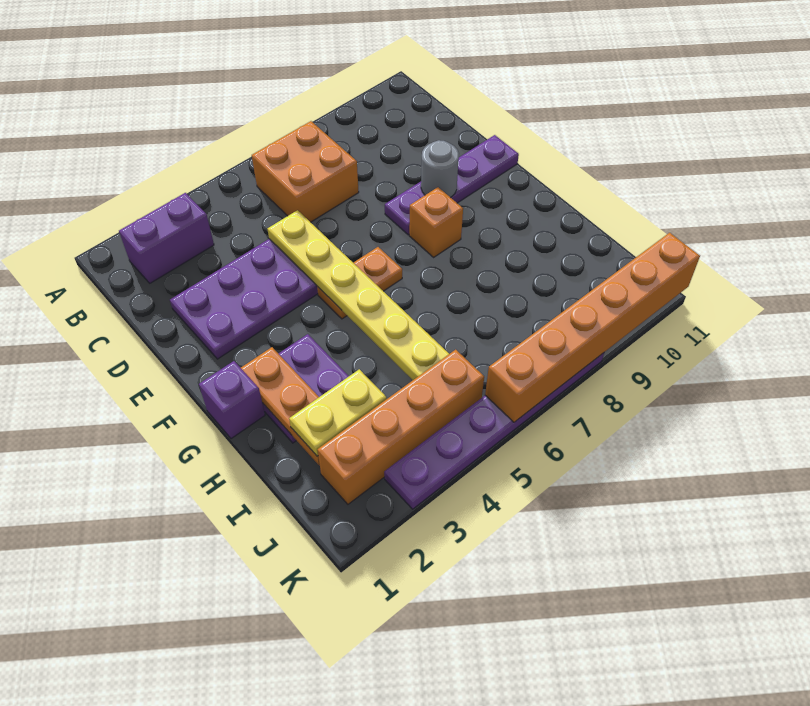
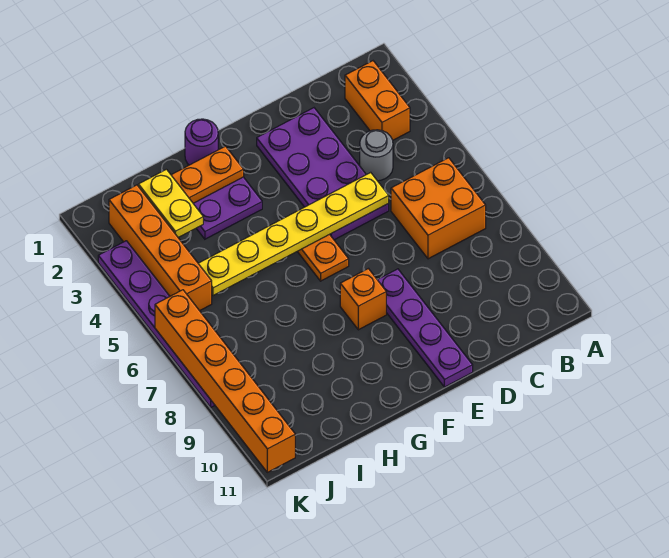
purple brick B2:B3 level 1 -> orange brick B2:B3 level 1
grey round brick E9 level 2 -> grey round brick C4 level 1
purple brick G1 level 1 -> purple round brick G1 level 1

